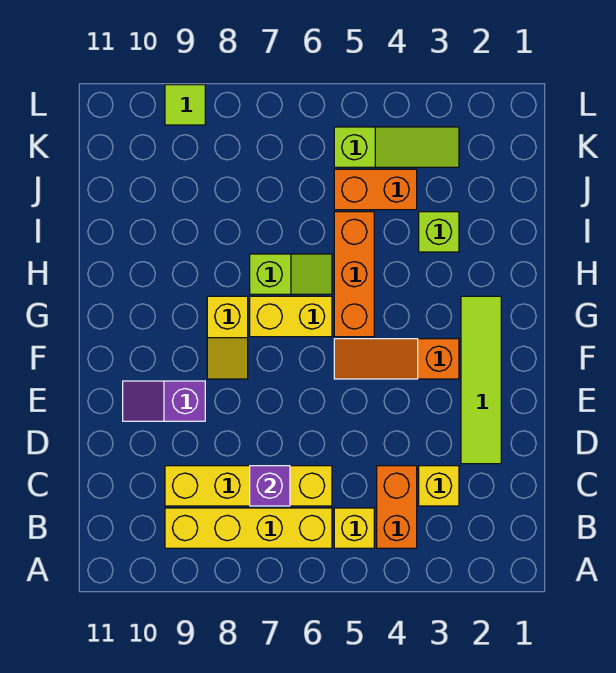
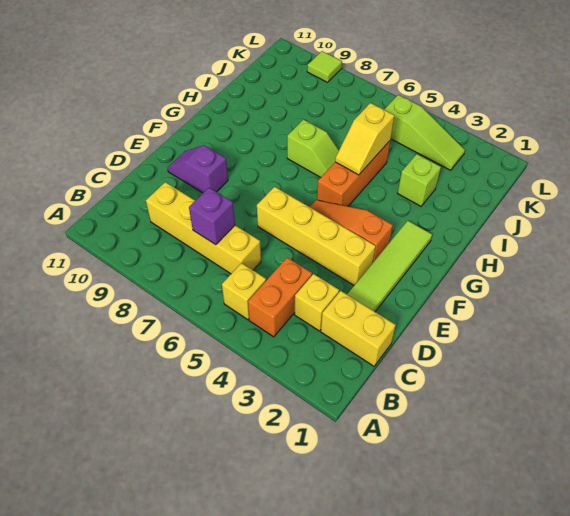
yellow brick B6:B9 level 1 -> yellow brick E3:E6 level 1
yellow slope F8:G8 level 1 top G -> yellow slope H5:I5 level 2 top I
yellow brick G6:G7 level 1 -> yellow brick C1:C2 level 1
orange brick J4:J5 level 1 -> none

